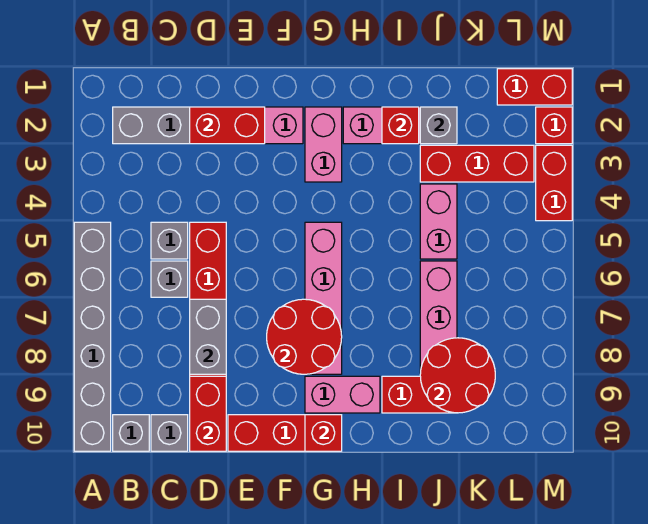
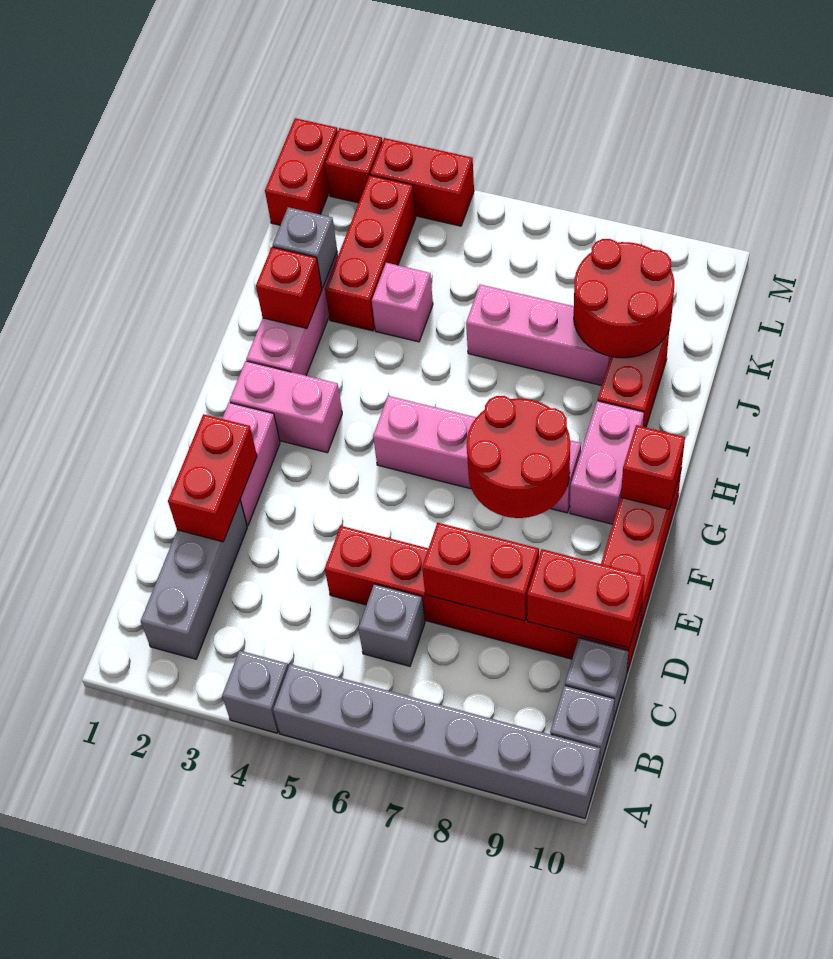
grey brick C5 level 1 -> grey brick A4 level 1
grey brick D7:D8 level 2 -> red brick D7:D8 level 2
pink brick J4:J5 level 1 -> pink brick J4 level 1

